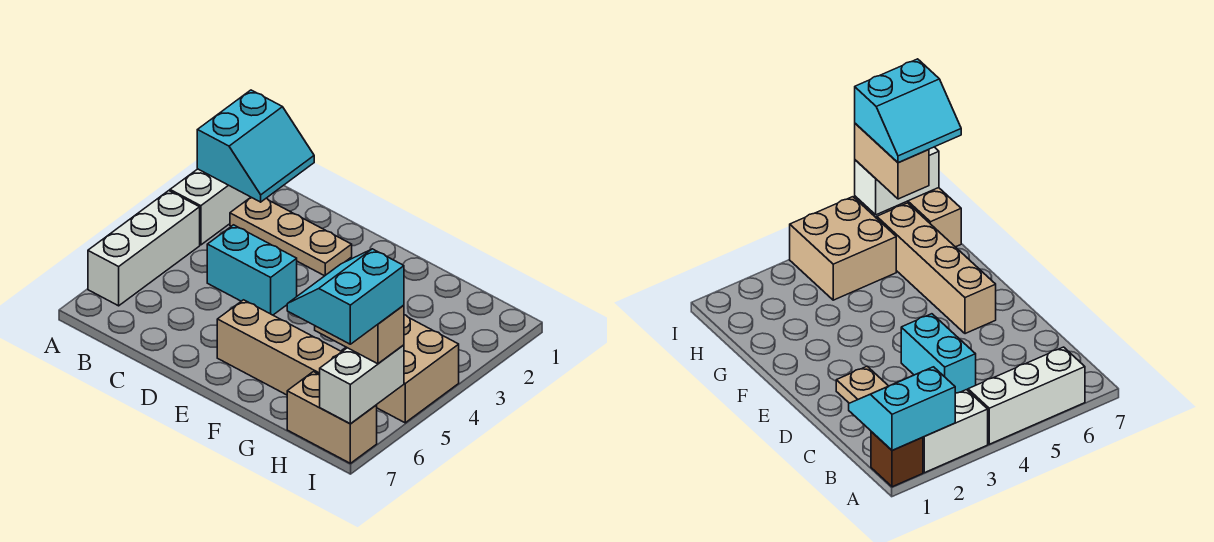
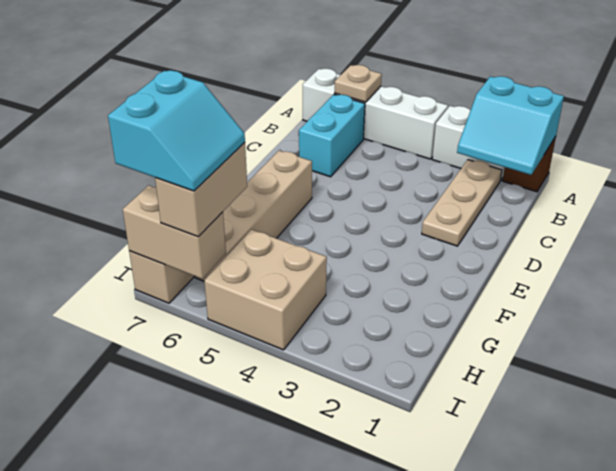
white brick A4:A6 level 1 -> white brick A4:A7 level 1
none -> tan plate A6 level 2
cyan brick C4:D4 level 1 -> cyan brick B6:C6 level 1
cyan slope H6:I7 level 4 top I -> cyan slope H6:I7 level 4 top 7
white brick I6:I7 level 2 -> tan brick I6:I7 level 2

